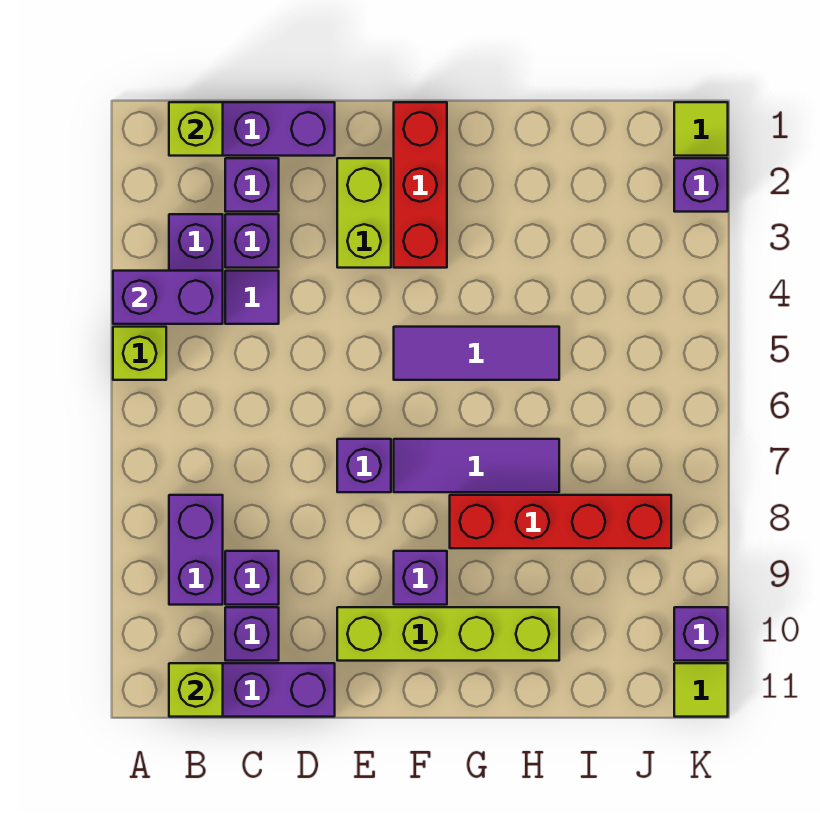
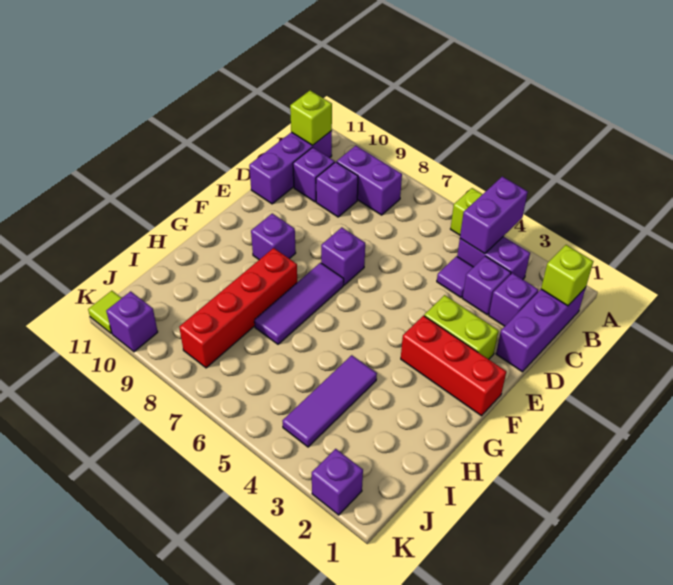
lime brick E10:H10 level 1 -> none
purple tile F5:H5 level 1 -> purple tile H4:J4 level 1
lime tile K1 level 1 -> none

